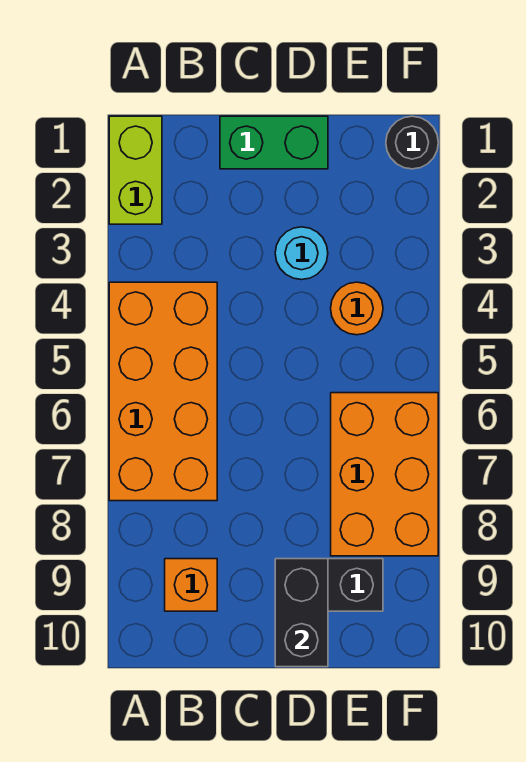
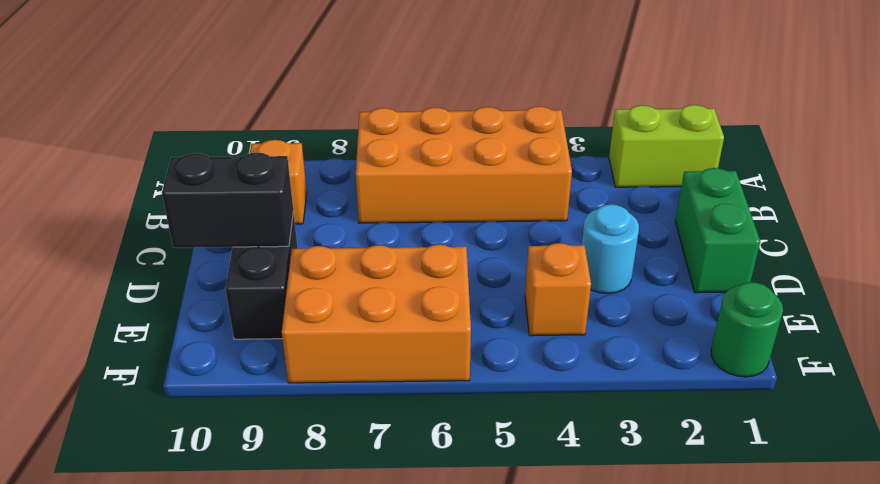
orange round brick E4 level 1 -> orange brick E4 level 1
black round brick F1 level 1 -> green round brick F1 level 1

